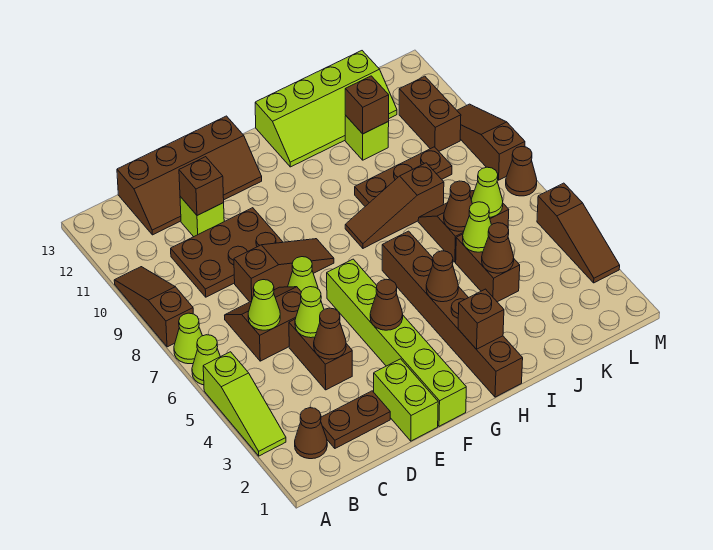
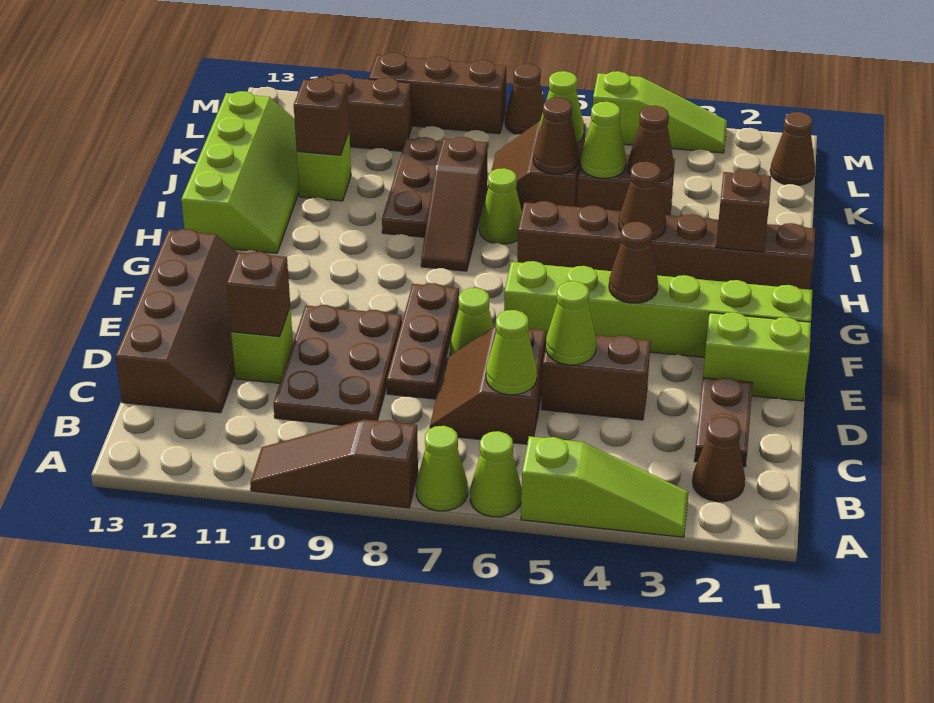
brown cone D4 level 2 -> brown cone L1 level 1
brown slope D8:F8 level 1 top D -> brown plate D8:F8 level 1
none -> lime cone I7 level 1
brown slope M3:M5 level 1 top 5 -> lime slope M3:M5 level 1 top 5
brown slope M8:M10 level 1 top 8 -> brown brick M8:M10 level 1

